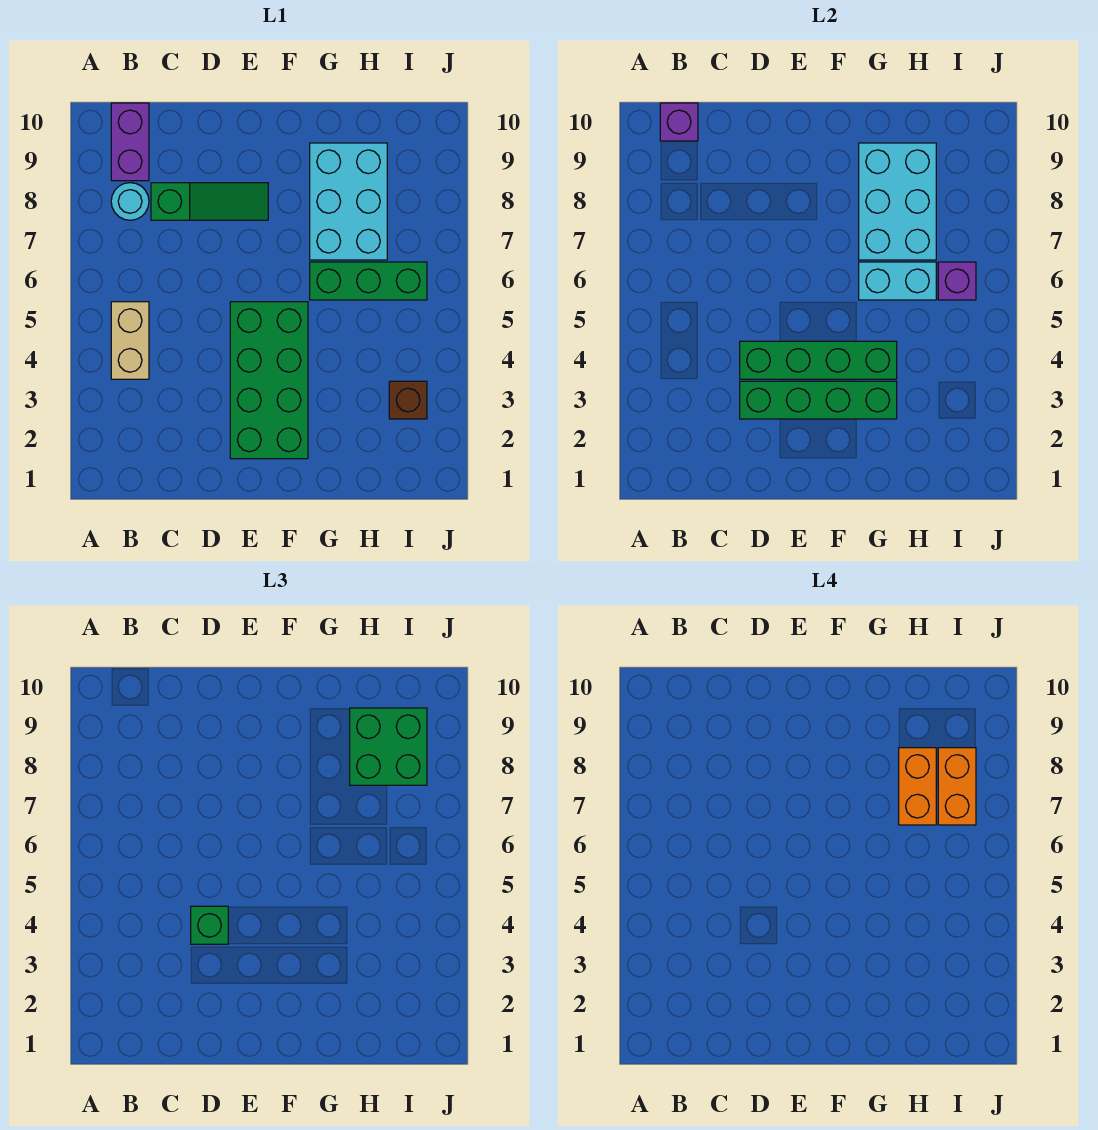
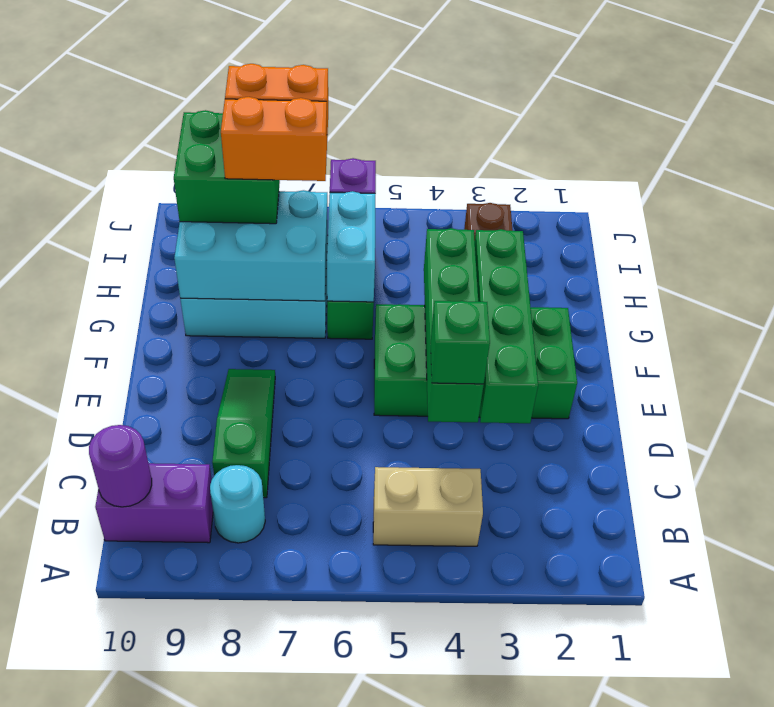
purple brick B10 level 2 -> purple round brick B10 level 2

